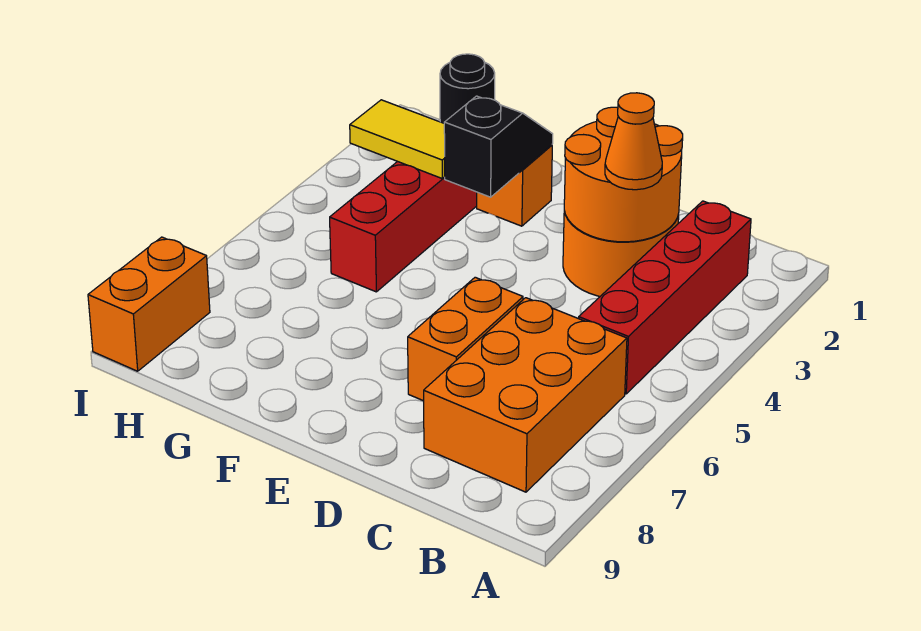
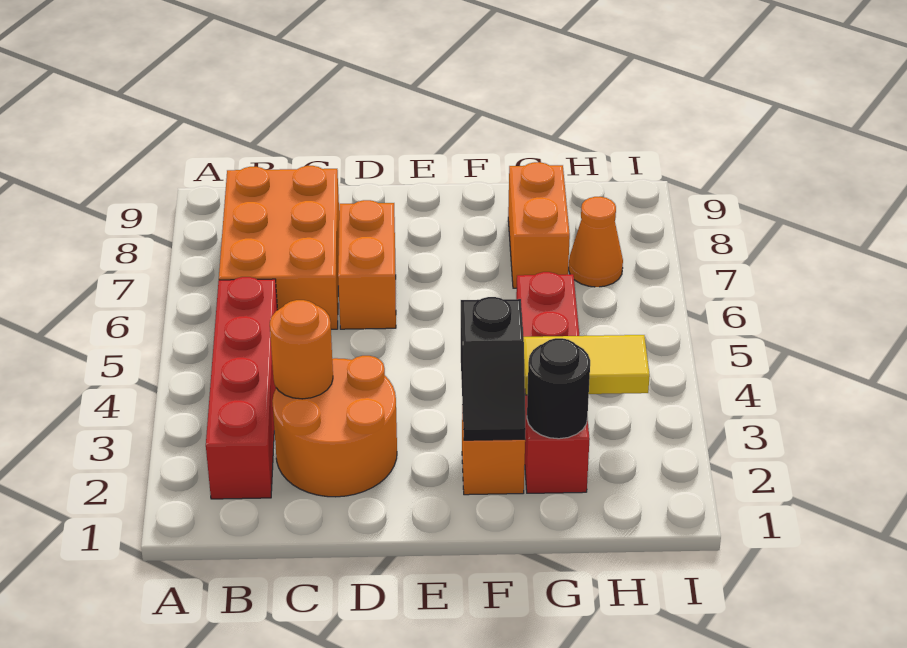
orange round brick C2:D3 level 2 -> orange round brick C3 level 2
orange cone C3 level 3 -> orange cone H7 level 1
orange brick I8:I9 level 1 -> orange brick G7:G8 level 1

